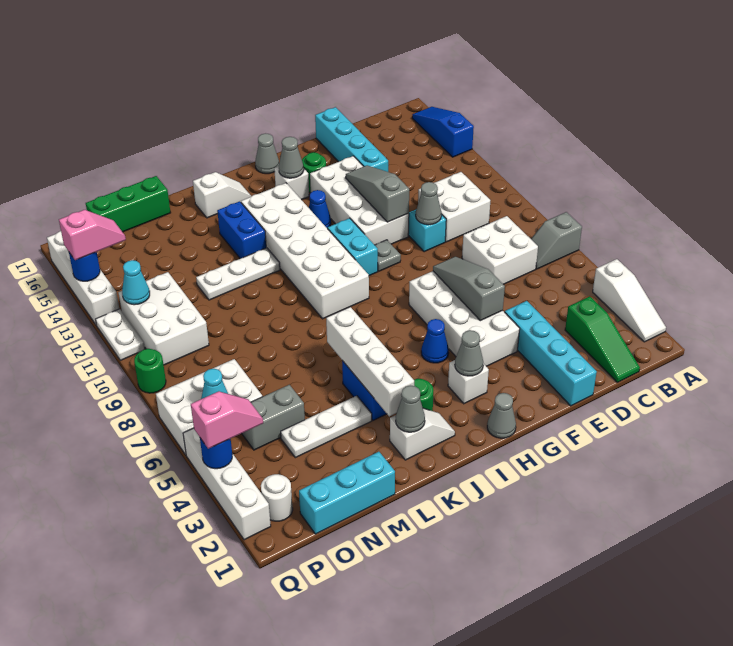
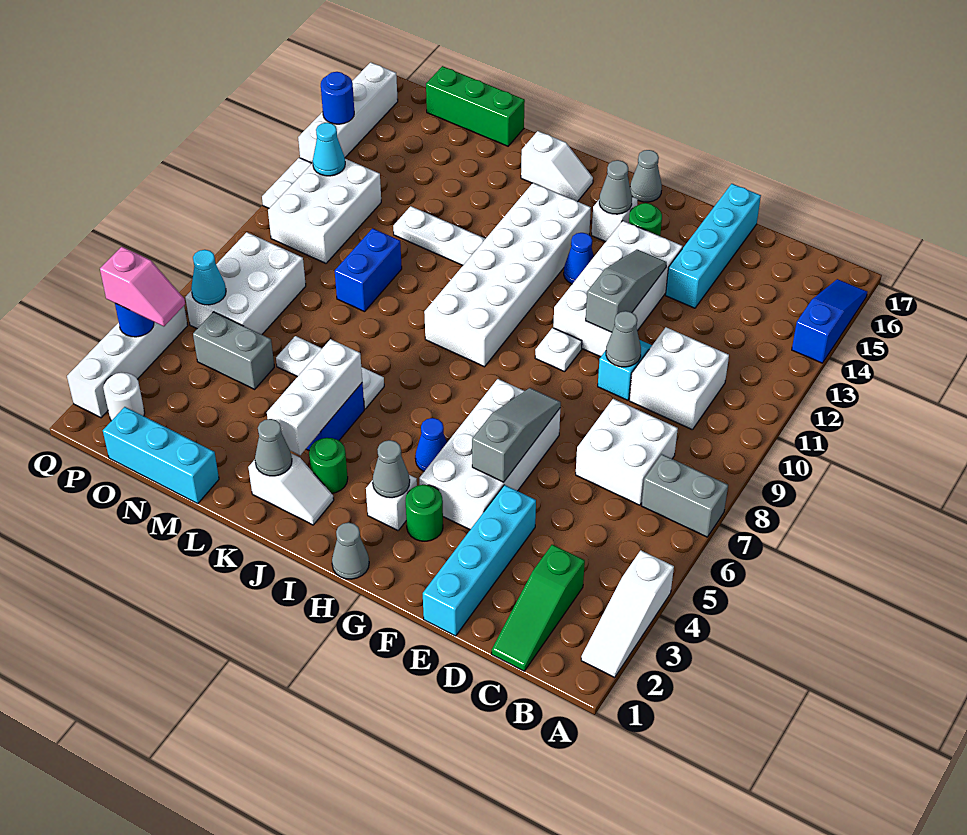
grey slope A7:B7 level 1 top A -> grey brick A7:B7 level 1
grey plate G10 level 1 -> white plate G10 level 1
cyan brick H10:H11 level 1 -> none
white brick K3:K6 level 2 -> white brick K3:K5 level 2
blue brick K13:K14 level 1 -> blue brick M9:M10 level 1
white plate L4:N4 level 1 -> white plate K6:M6 level 1
white brick O6:Q7 level 1 -> white brick O6:P8 level 1
pink slope P14:Q14 level 3 top Q -> none
green round brick Q9 level 1 -> green round brick G3 level 1

